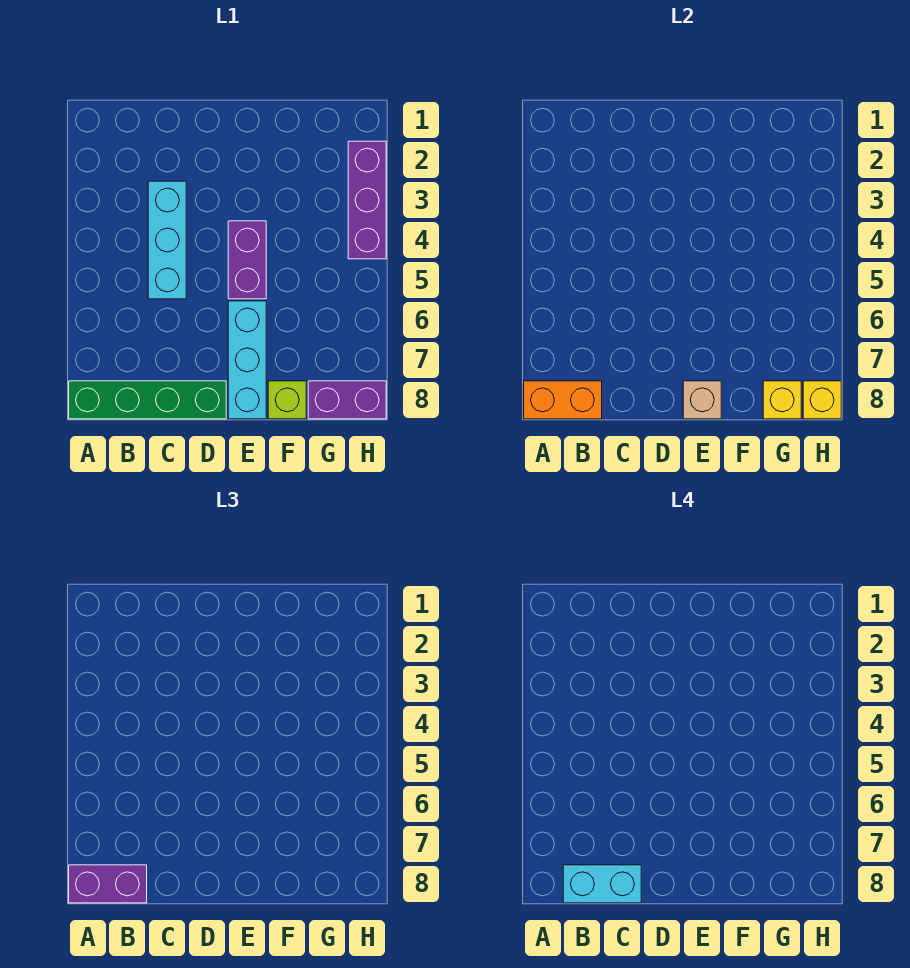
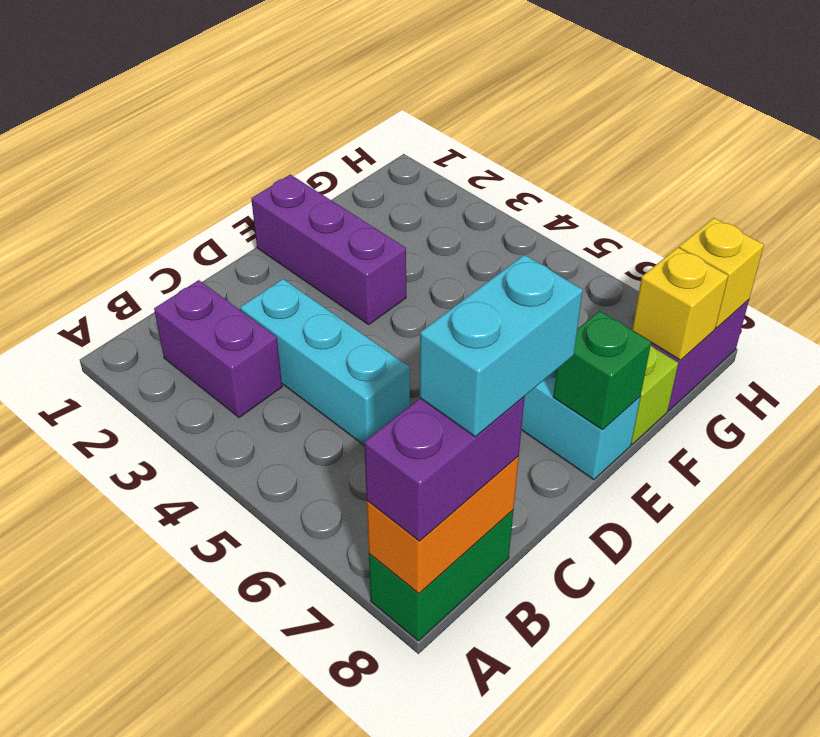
green brick A8:D8 level 1 -> green brick A8:B8 level 1
purple brick E4:E5 level 1 -> purple brick B2:B3 level 1
tan brick E8 level 2 -> green brick E8 level 2
purple brick H2:H4 level 1 -> purple brick E1:E3 level 1

